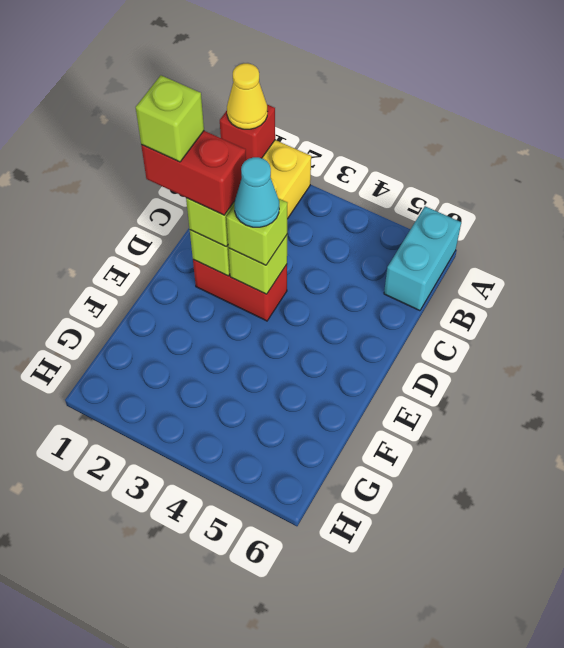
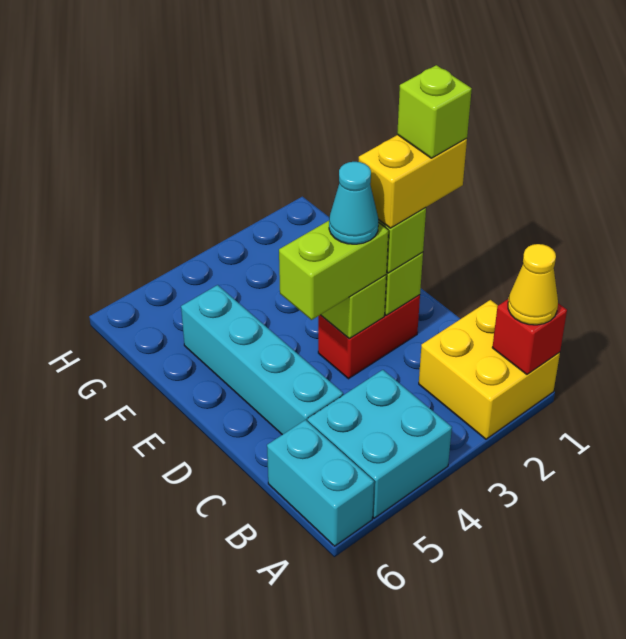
none -> cyan brick A4:B5 level 1
none -> cyan brick C5:F5 level 1
red brick D1:D2 level 4 -> yellow brick D1:D2 level 4
lime brick D3 level 3 -> lime brick D3:D4 level 3

